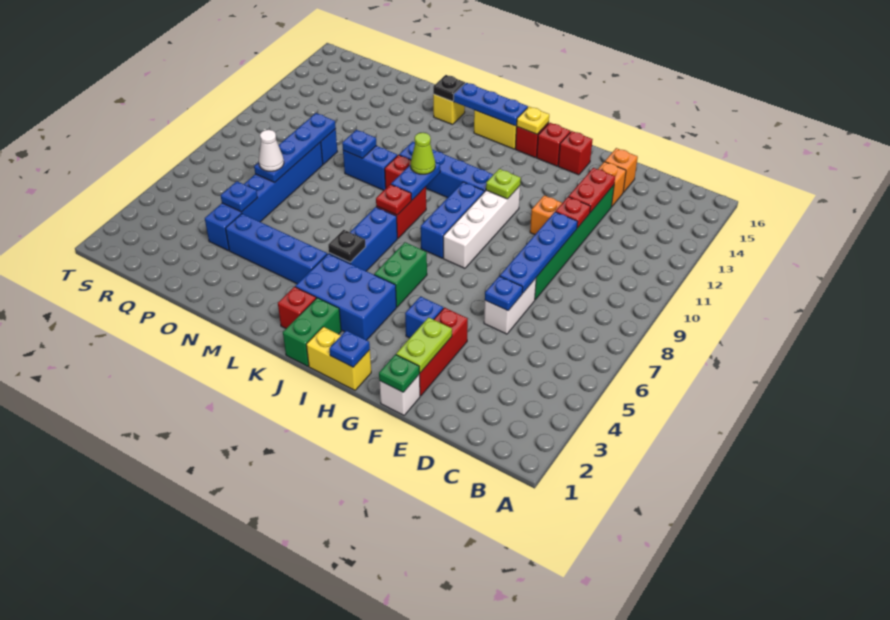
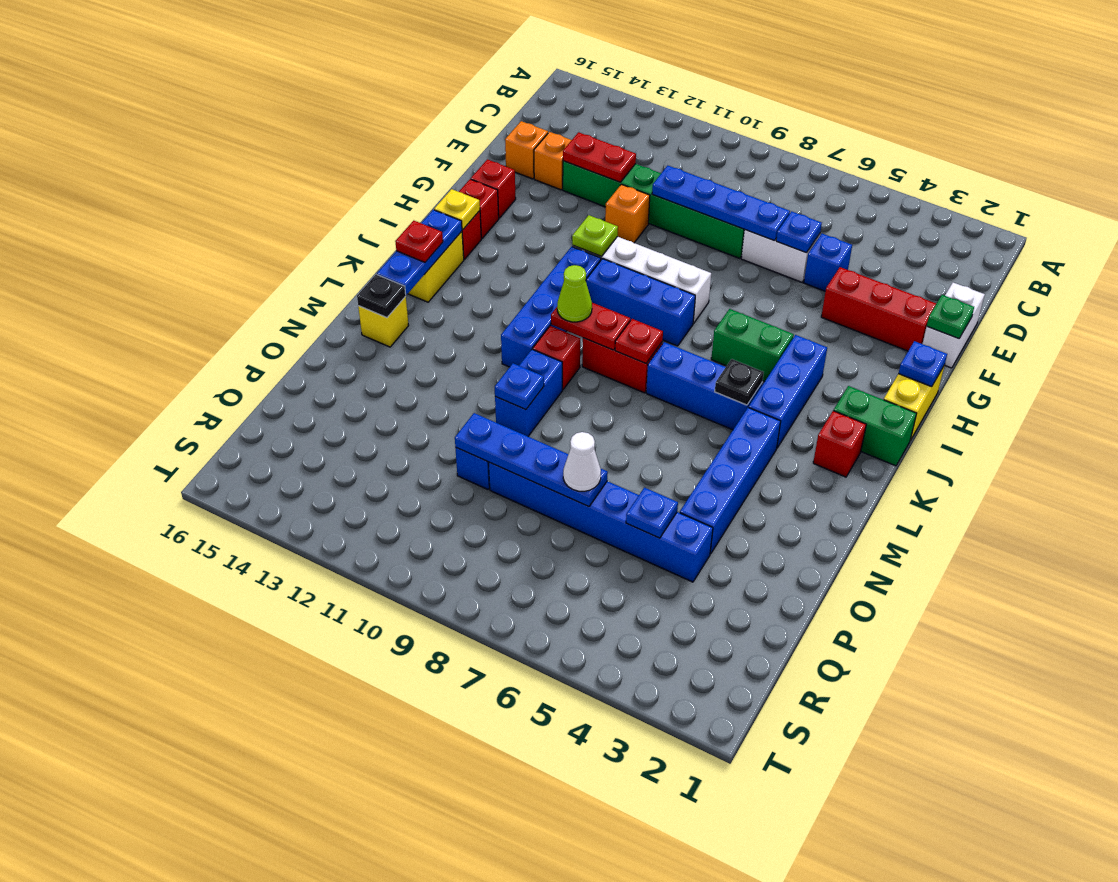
red plate E11 level 2 -> red plate K15 level 3
white brick F1 level 1 -> white brick E1:F1 level 1
lime plate F2:F3 level 2 -> none
blue brick G4 level 1 -> blue brick E5 level 1
blue brick I3:K4 level 1 -> blue brick I4:K4 level 1
blue plate K9:K10 level 2 -> red plate K9:K10 level 2

